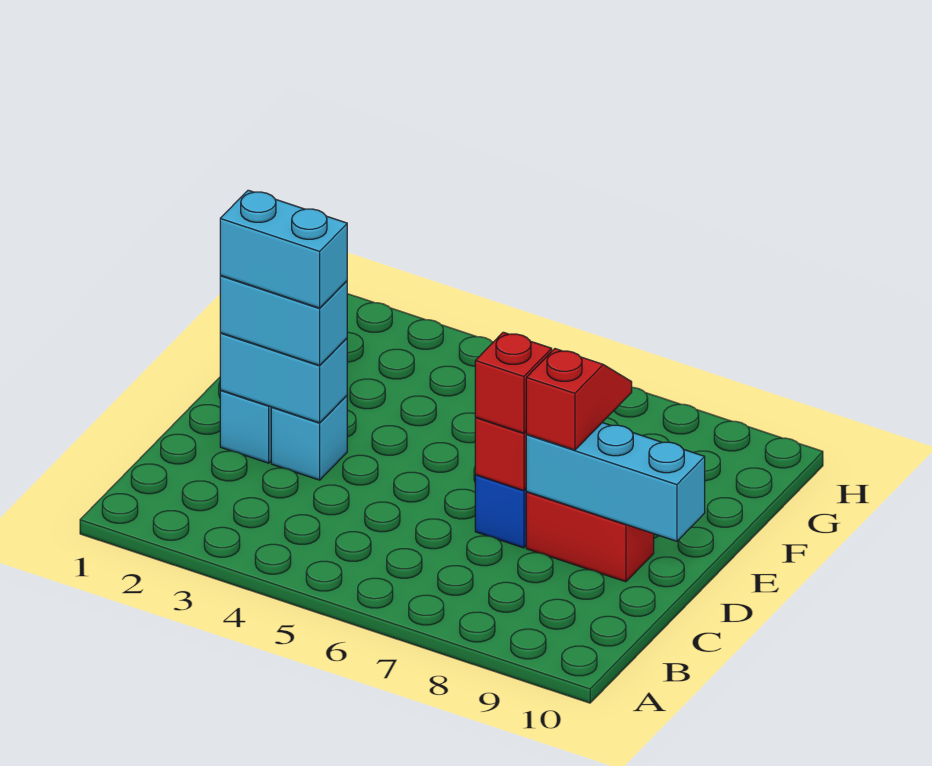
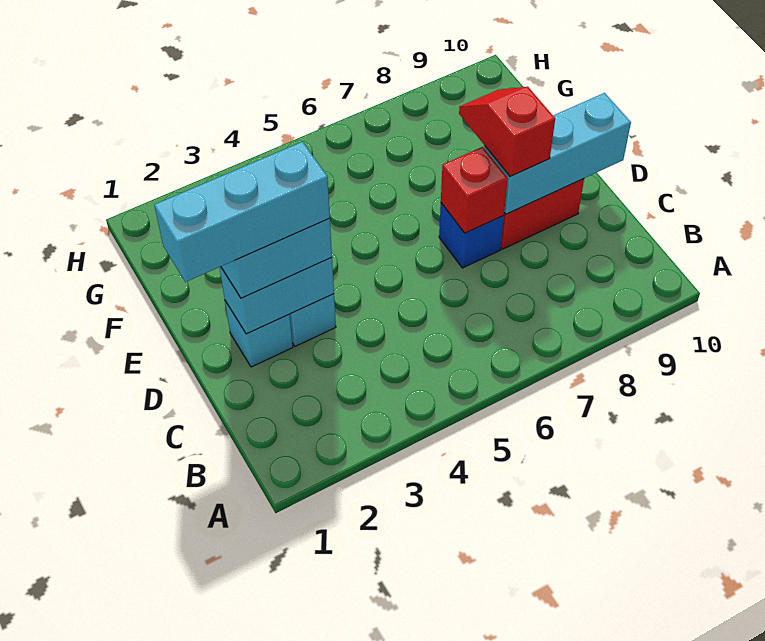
cyan brick D2:D3 level 4 -> cyan brick D1:D3 level 4
red brick D7 level 3 -> none

